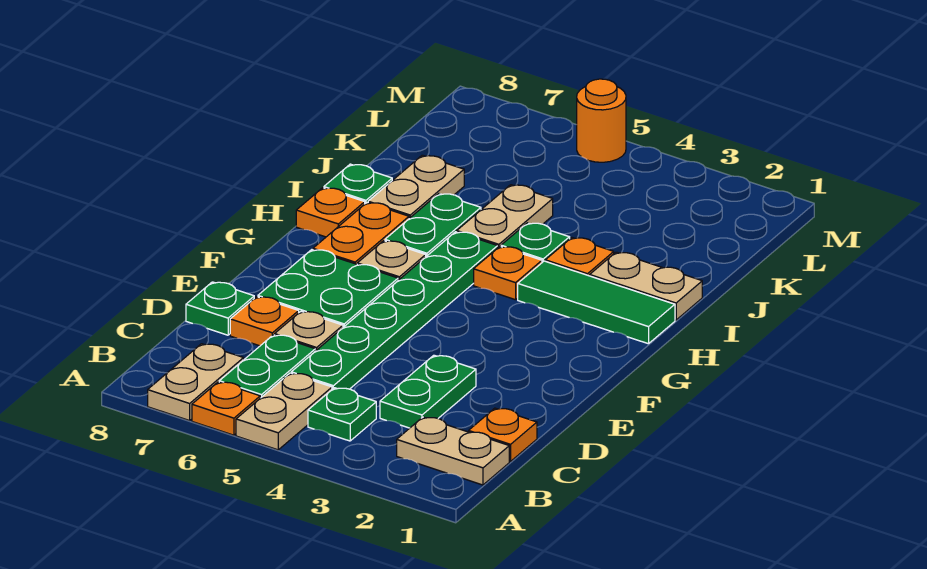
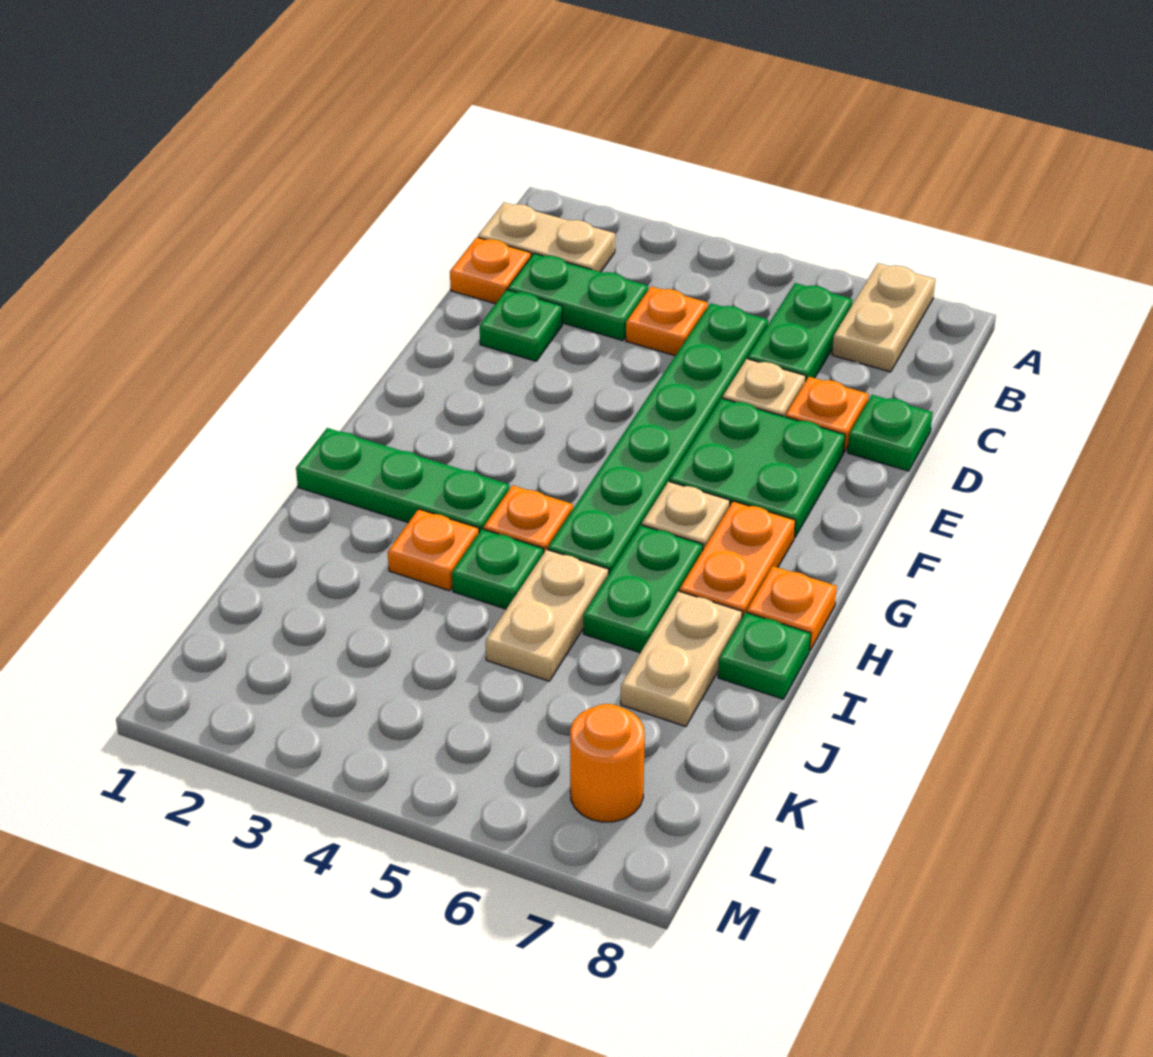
tan plate A5:B5 level 1 -> none
orange plate A6 level 1 -> orange plate C4 level 1
green plate B4 level 1 -> green plate D2 level 1
green plate C3:D3 level 1 -> green plate C2:C3 level 1
green tile H1:H3 level 1 -> green plate H1:H3 level 1
tan plate I1:I2 level 1 -> none
orange round brick M5 level 1 -> orange round brick L7 level 1

